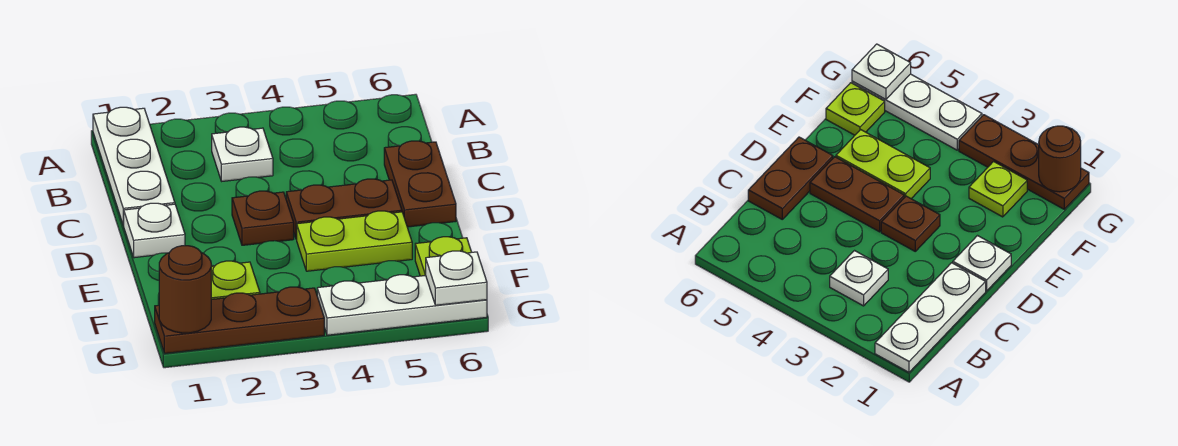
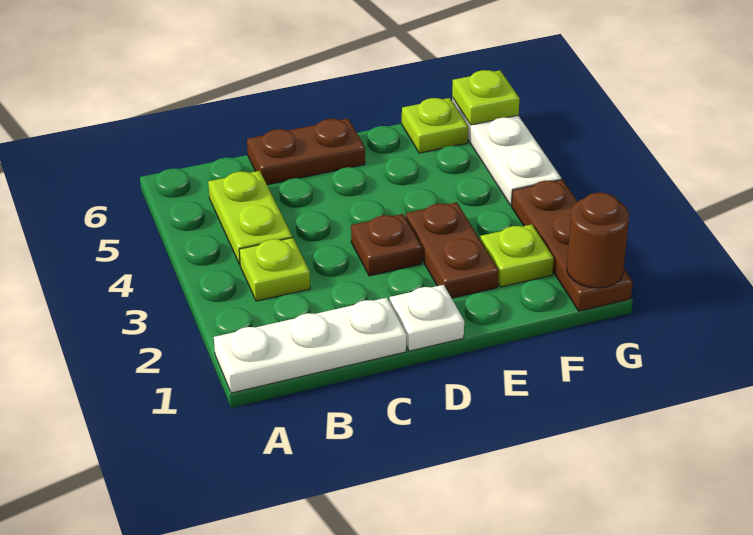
white plate B3 level 1 -> lime plate B3 level 1
brown plate D4:D5 level 1 -> brown plate E2:E3 level 1
lime plate E4:E5 level 1 -> lime plate B4:B5 level 1
white plate G6 level 2 -> lime plate G6 level 2

